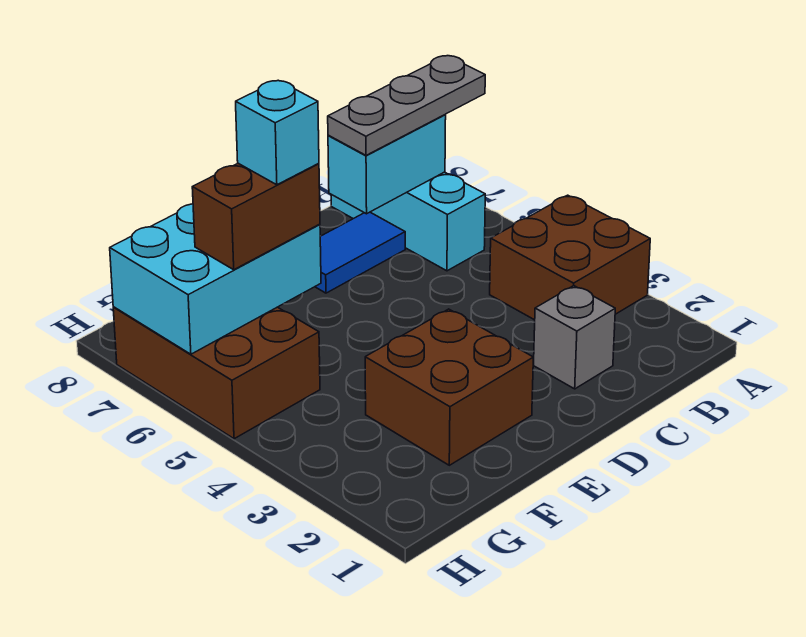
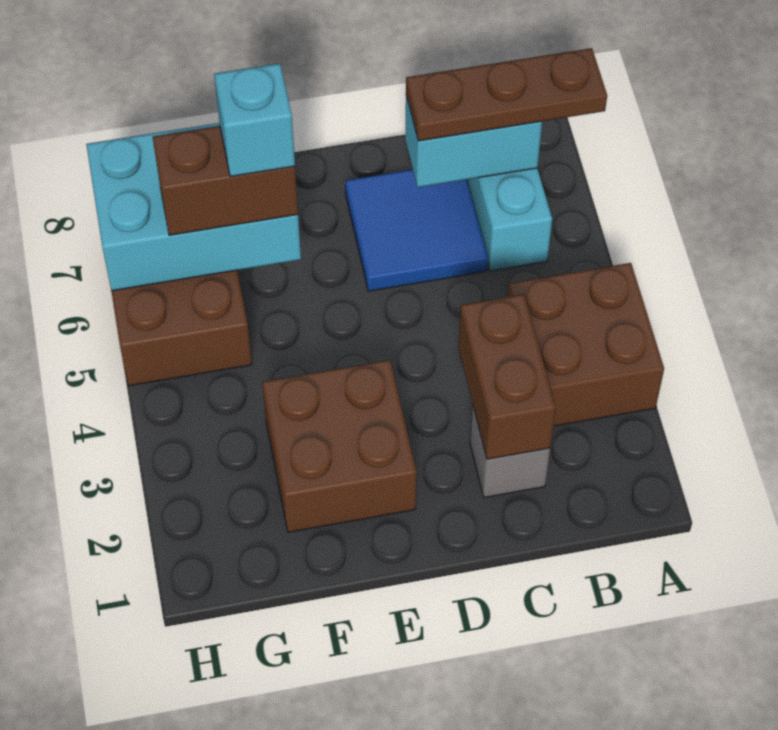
grey plate A7:C7 level 3 -> brown plate A7:C7 level 3
none -> brown brick C2:C3 level 2
blue tile C7:D7 level 1 -> blue tile C6:D7 level 1

